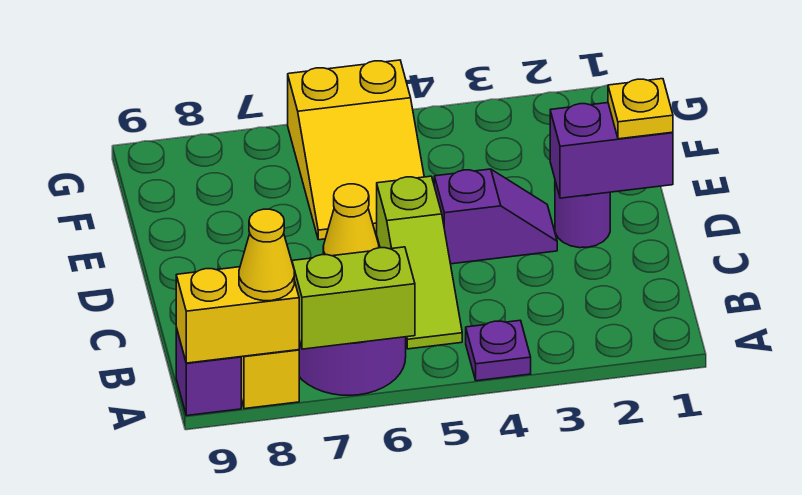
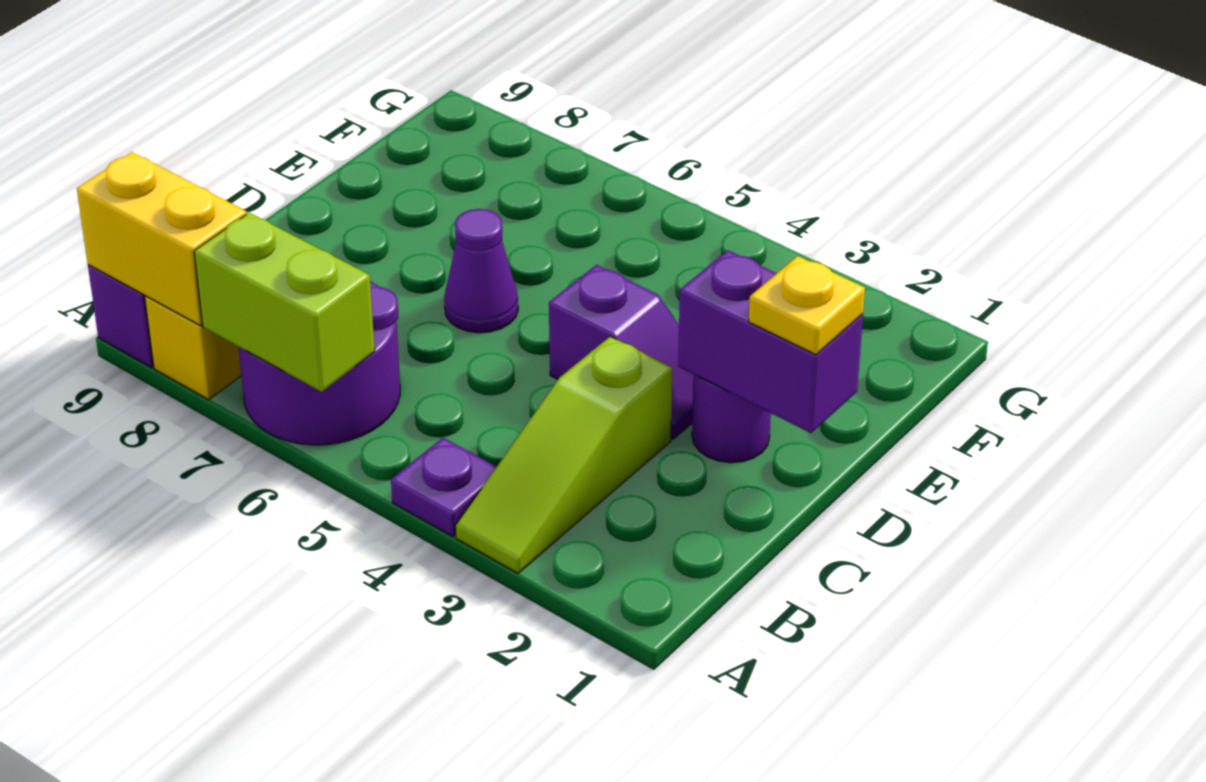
yellow cone A8 level 3 -> none
lime slope B5:D5 level 1 top D -> lime slope A3:C3 level 1 top C
yellow cone D6 level 1 -> purple cone D6 level 1
yellow slope E5:G6 level 1 top G -> none

